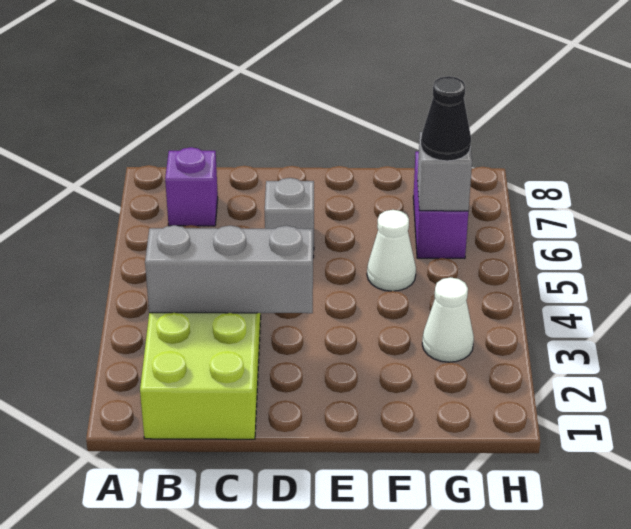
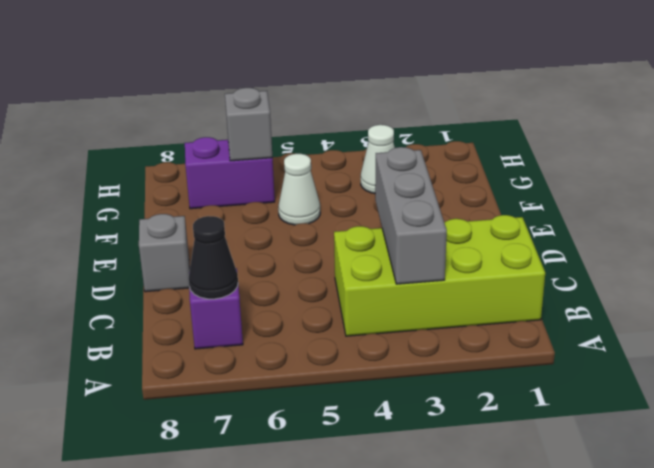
grey brick D6 level 1 -> grey brick D8 level 1
black cone G6 level 3 -> black cone B7 level 2

